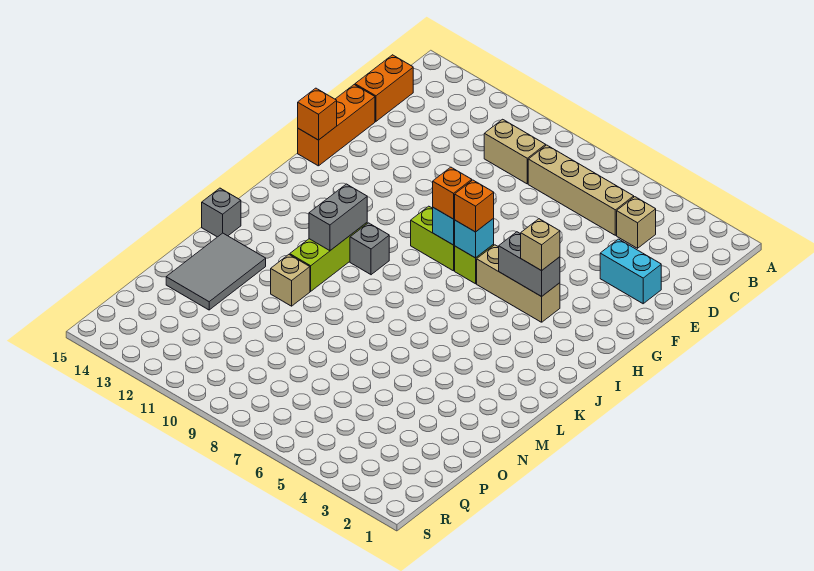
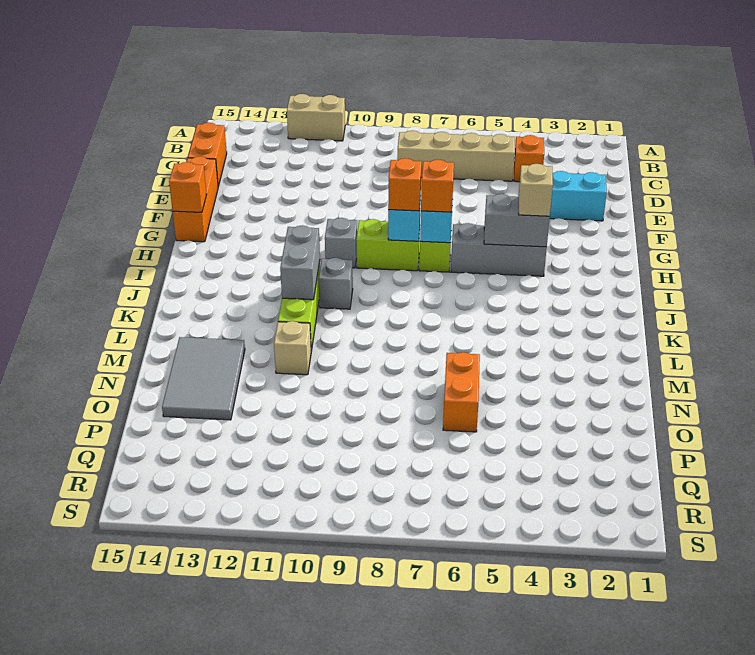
tan brick C4 level 1 -> orange brick C4 level 1
tan brick C9:C10 level 1 -> tan brick A11:A12 level 1
tan brick H4:H6 level 1 -> grey brick H4:H6 level 1
grey brick L15 level 1 -> grey brick H10 level 1
none -> orange brick N6:O6 level 1

